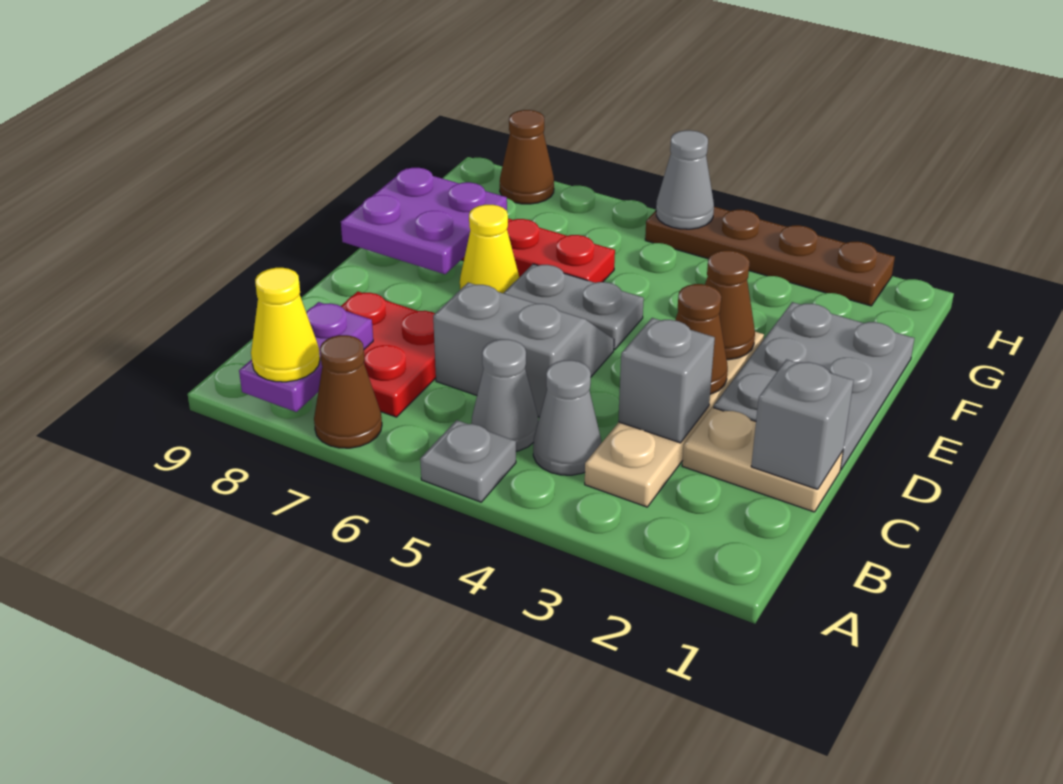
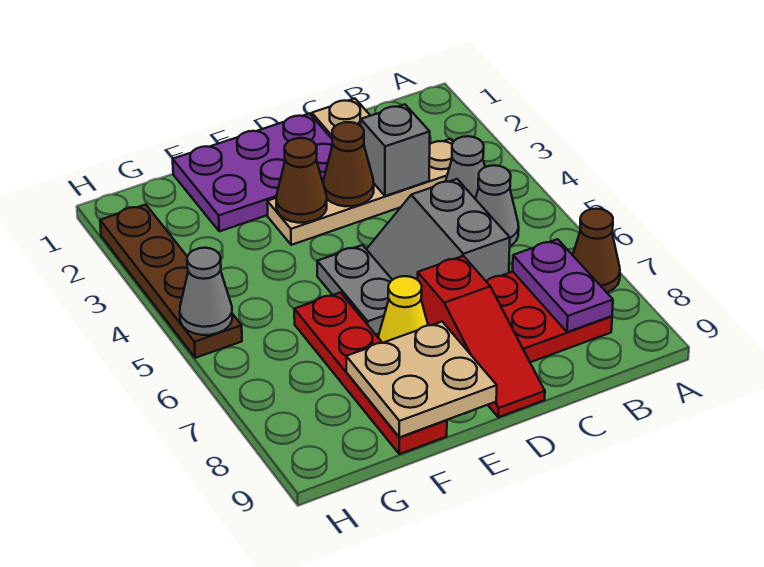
grey plate A5 level 1 -> none
purple plate A8:B8 level 2 -> purple plate B7:B8 level 2
yellow cone A8 level 3 -> none
grey brick C1 level 2 -> none
grey plate D1:F2 level 1 -> purple plate D1:F2 level 1
none -> red slope D7:D9 level 1 top 7
purple plate E8:F9 level 2 -> tan plate E8:F9 level 2
brown cone H8 level 1 -> none

